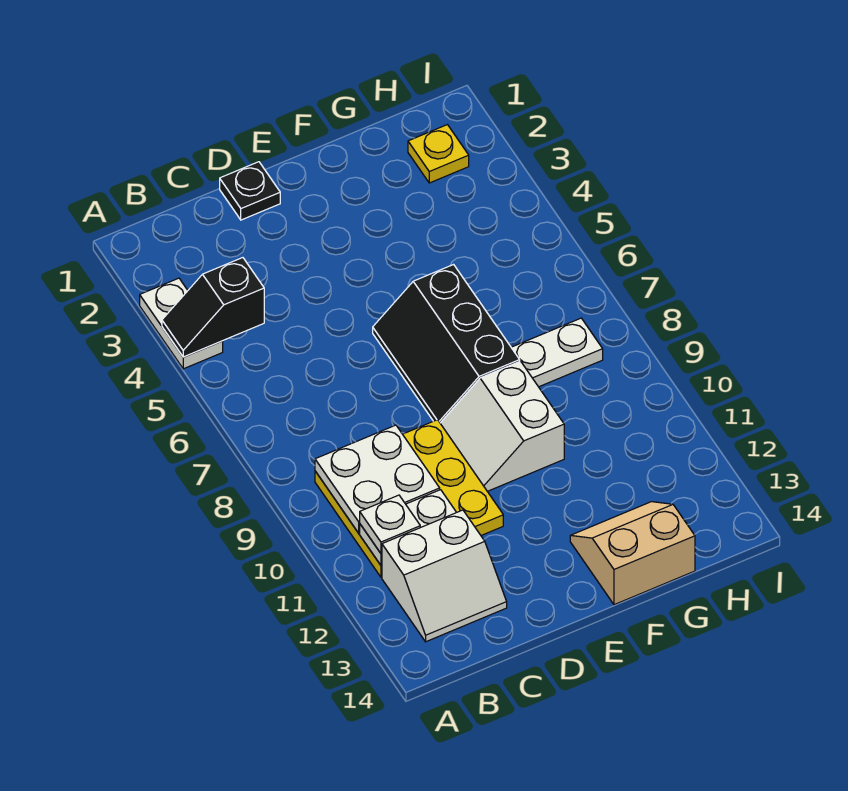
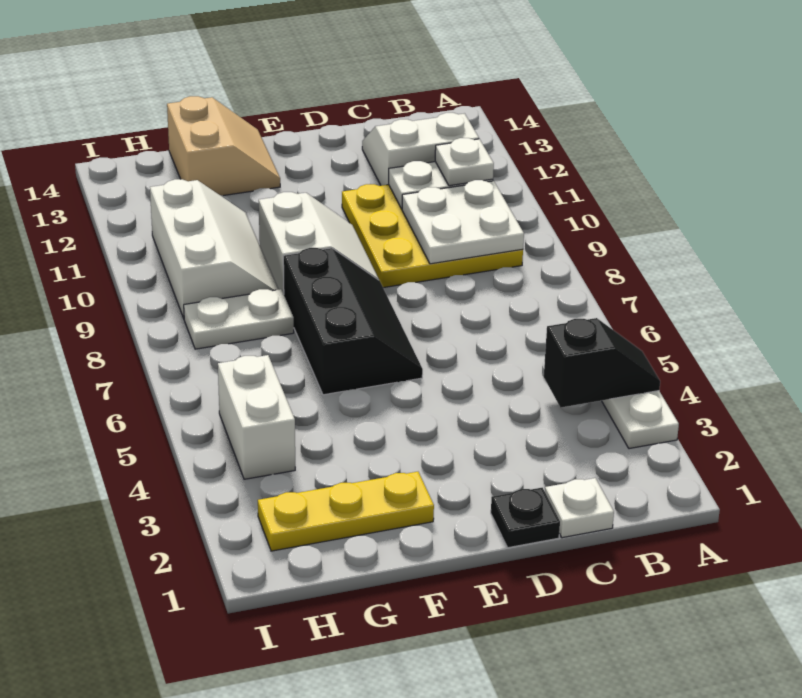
none -> white plate C1 level 1
tan slope F13:G14 level 1 top 14 -> tan slope F13:G14 level 1 top G
none -> white slope G9:H11 level 1 top H
yellow plate H2 level 1 -> yellow plate F2:H2 level 1
none -> white brick H4:H5 level 1

